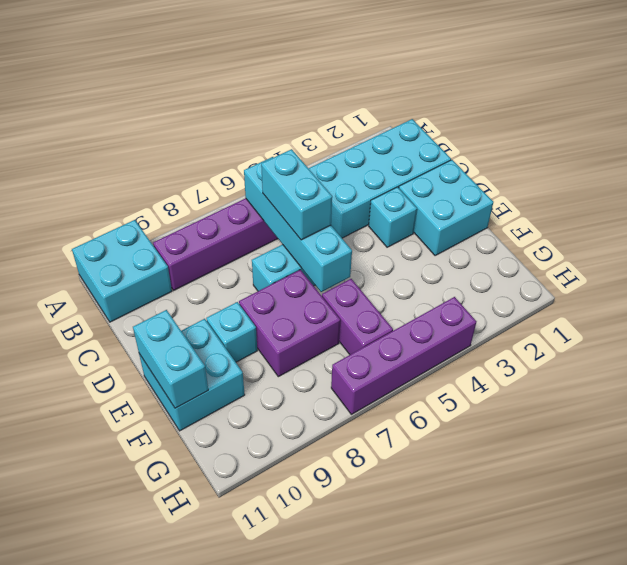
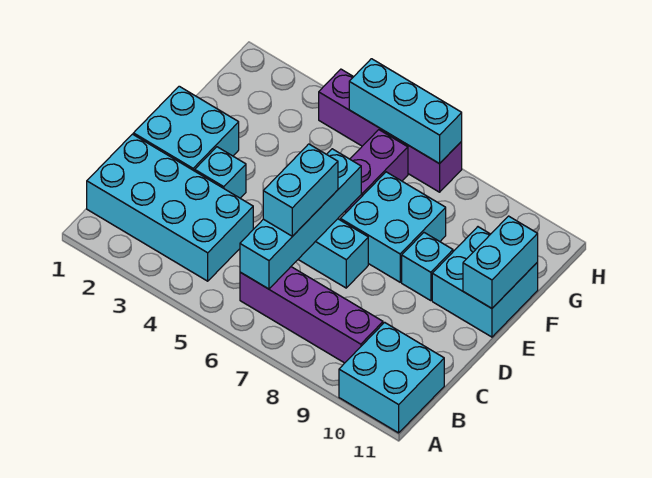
purple brick E7:F8 level 1 -> cyan brick E7:F8 level 1
none -> cyan brick H5:H7 level 2

